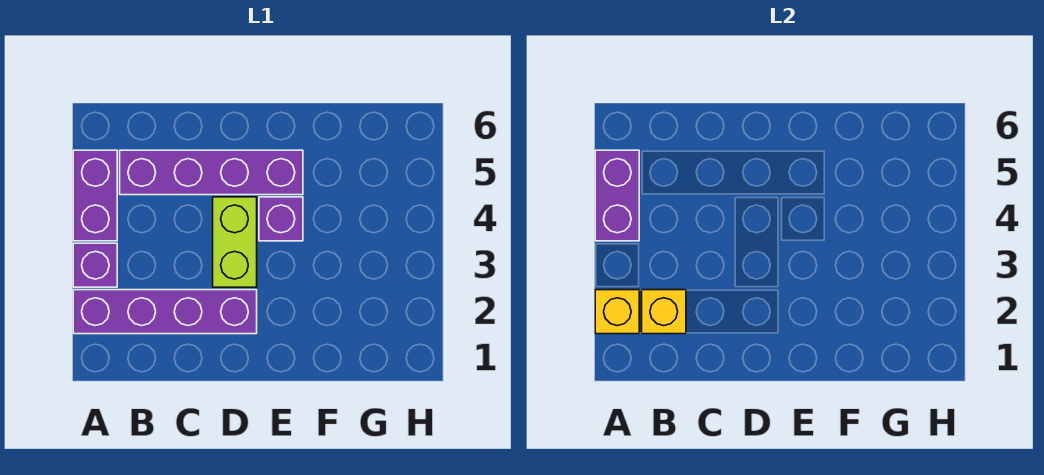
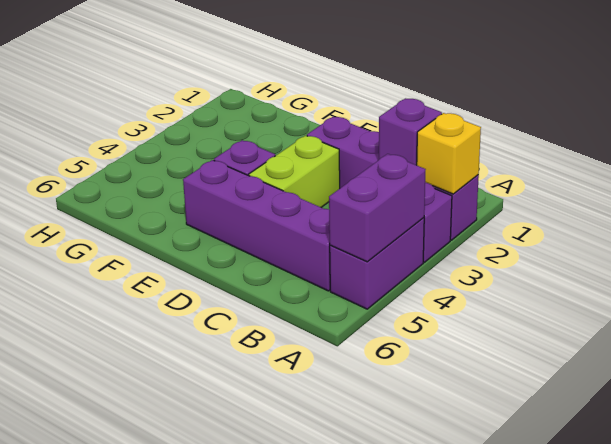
yellow brick B2 level 2 -> purple brick B2 level 2

